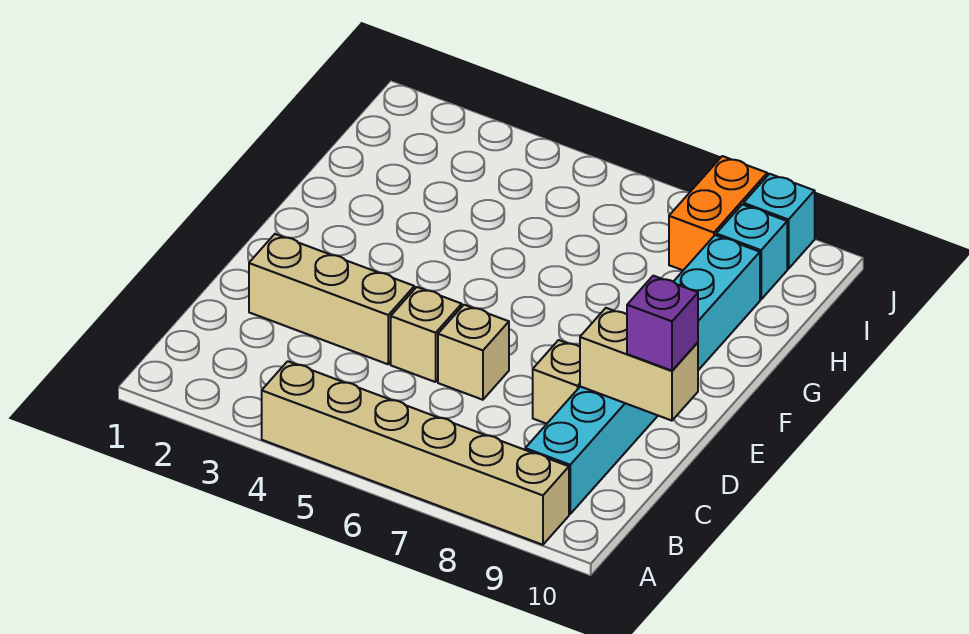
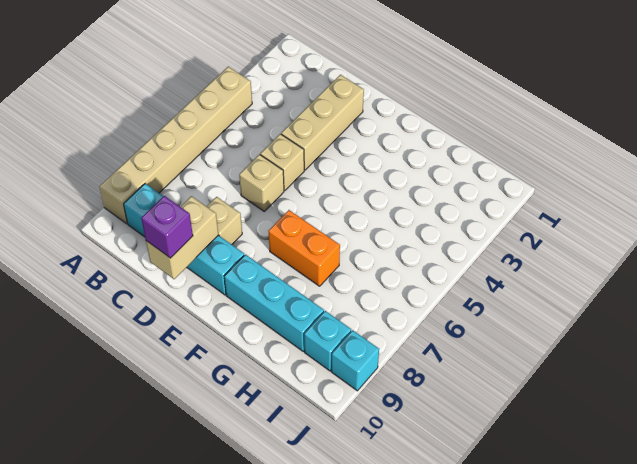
orange brick I8:J8 level 1 -> orange brick F7:G7 level 1

